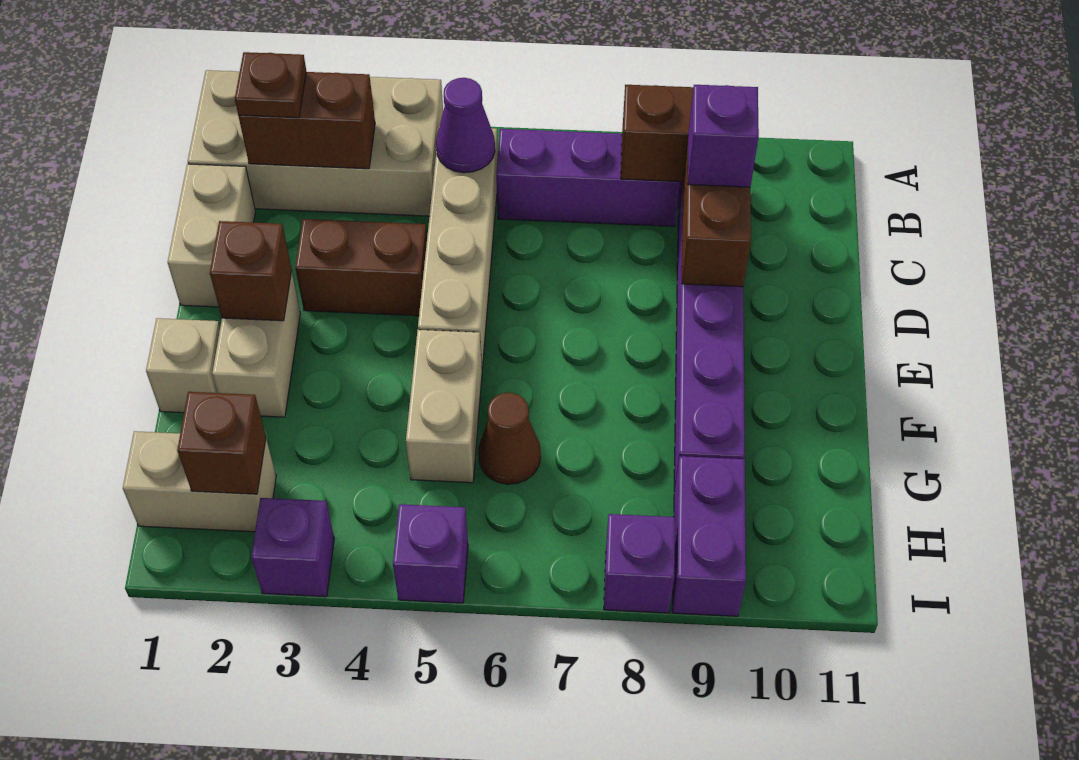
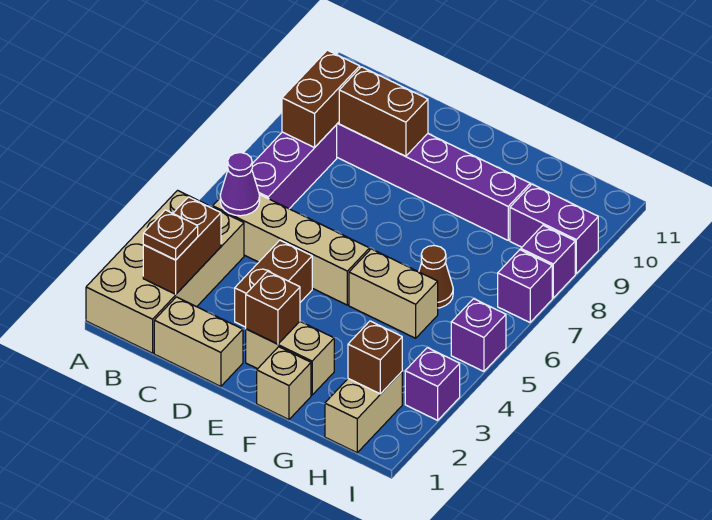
purple brick C9 level 3 -> purple brick I7 level 1

